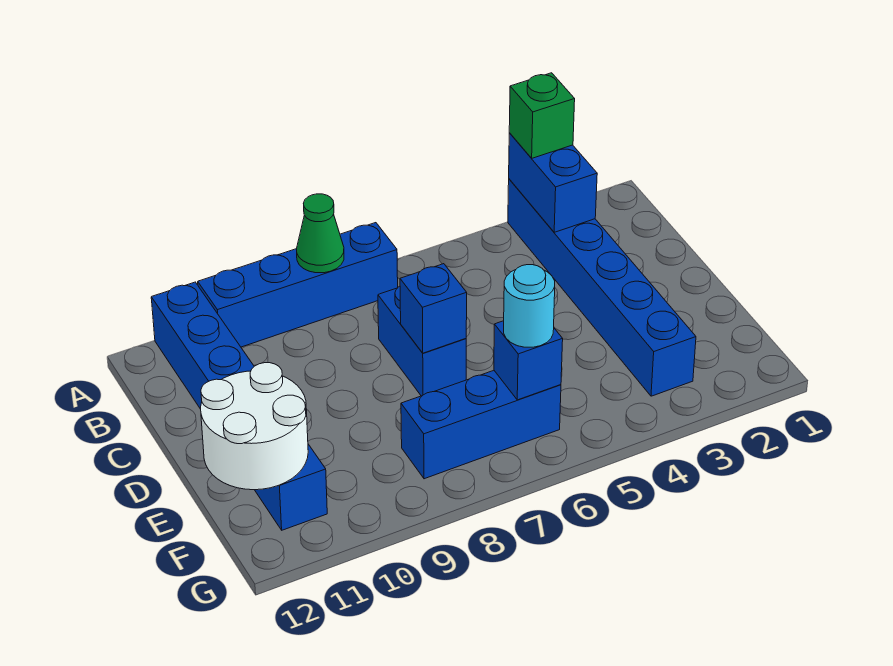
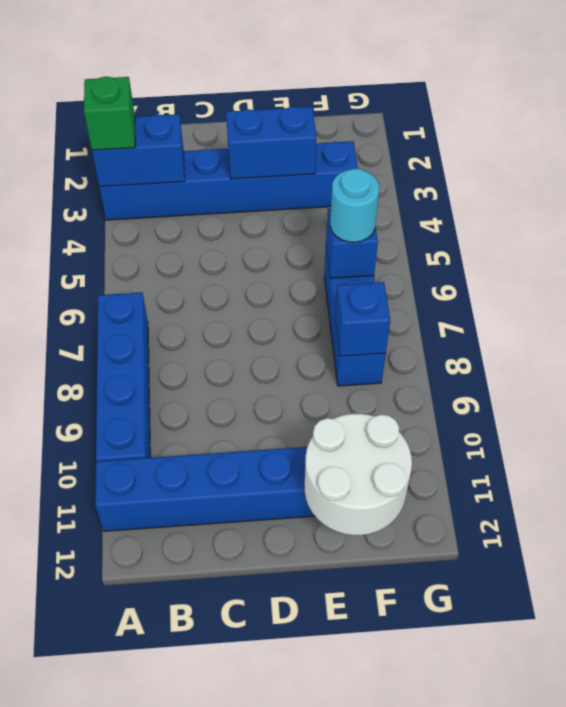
green cone A8 level 2 -> none
blue brick C7:D7 level 1 -> blue brick D3:E3 level 2
blue brick D7 level 2 -> blue brick F8 level 2

